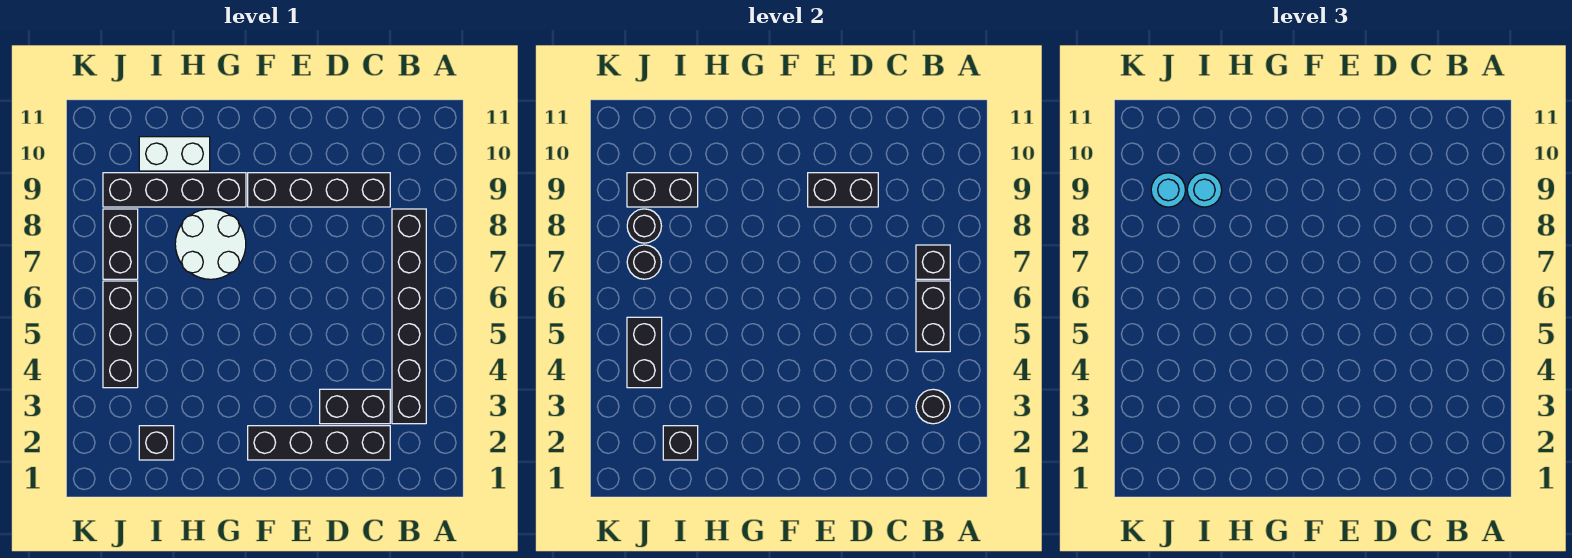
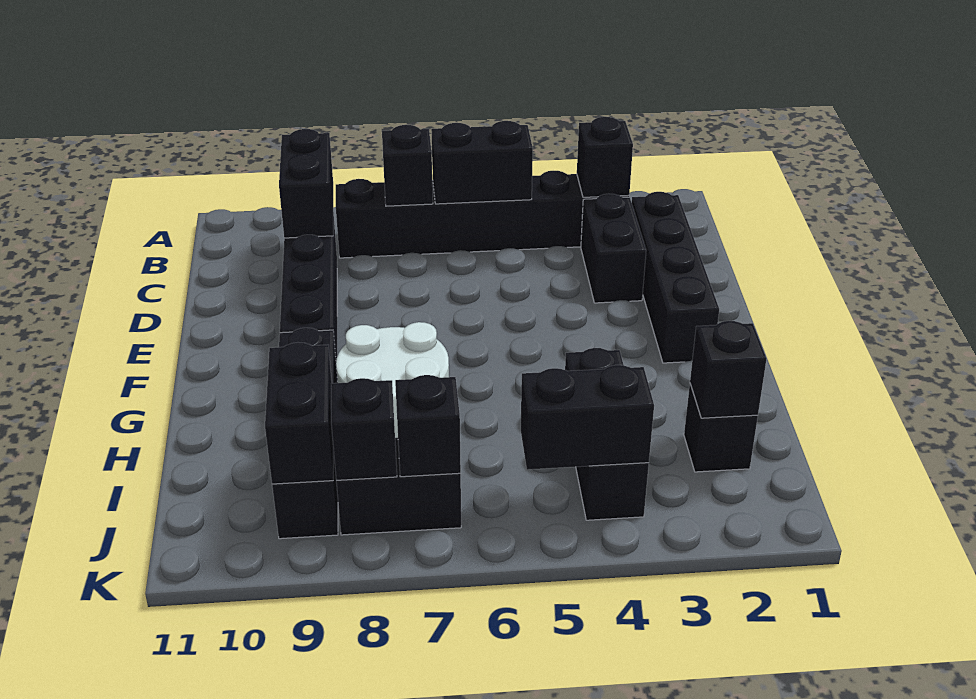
black round brick B3 level 2 -> black brick B3 level 2
black brick D9:E9 level 2 -> black brick B9:C9 level 2
white brick H10:I10 level 1 -> none
cyan round brick I9 level 3 -> none
black brick J4:J6 level 1 -> black brick H4:J4 level 1
black round brick J7 level 2 -> black brick J7 level 2
black round brick J8 level 2 -> black brick J8 level 2
cyan round brick J9 level 3 -> none

